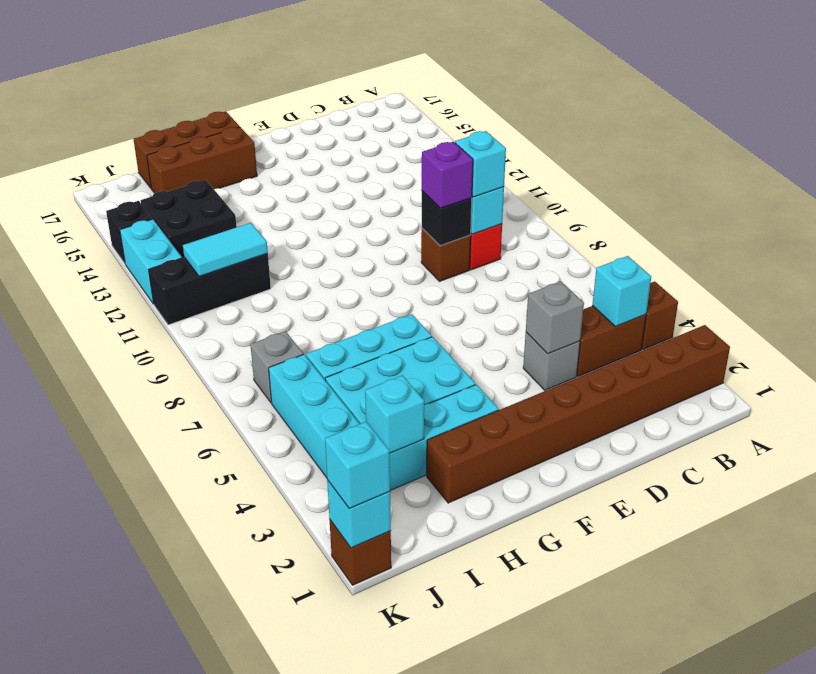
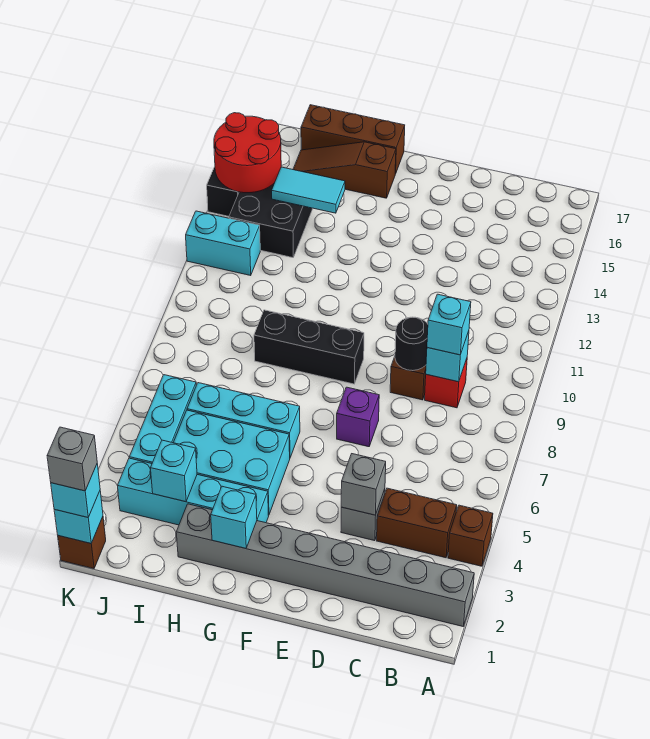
brown brick A2:H2 level 1 -> grey brick A2:H2 level 1
cyan brick B4 level 2 -> cyan brick G2 level 2
black brick D9 level 2 -> black round brick D9 level 2
purple brick D9 level 3 -> purple brick E7 level 1
brown brick G16:I16 level 1 -> brown slope G16:I16 level 1 top G
black brick I11:K11 level 1 -> black brick F9:H9 level 1
cyan tile I11:J11 level 2 -> cyan tile H14:I14 level 2
grey brick J7 level 1 -> grey brick K1 level 4
none -> red round brick J14:K15 level 2
cyan brick K12:K13 level 1 -> cyan brick J12:K12 level 1

